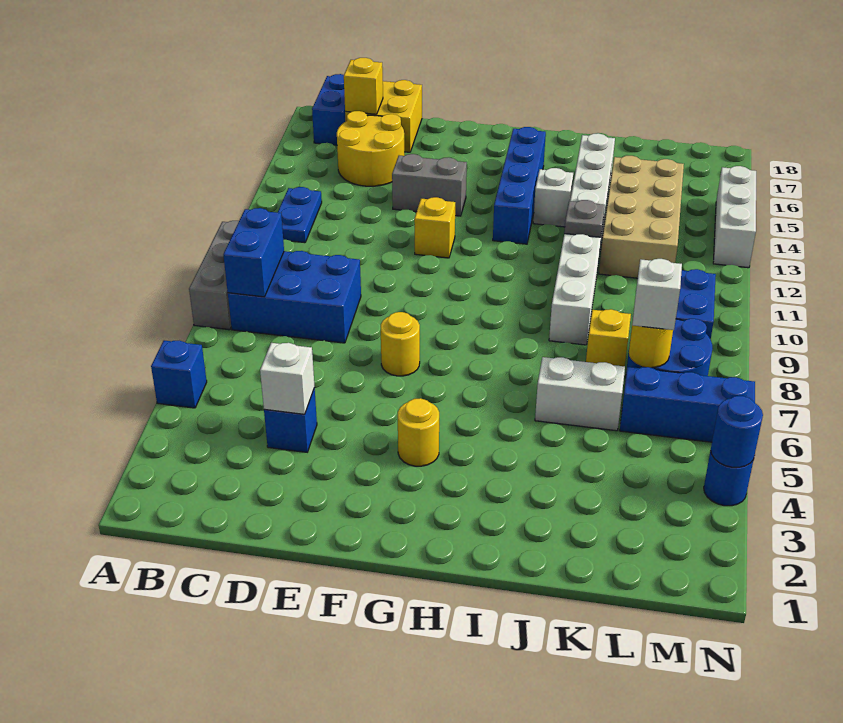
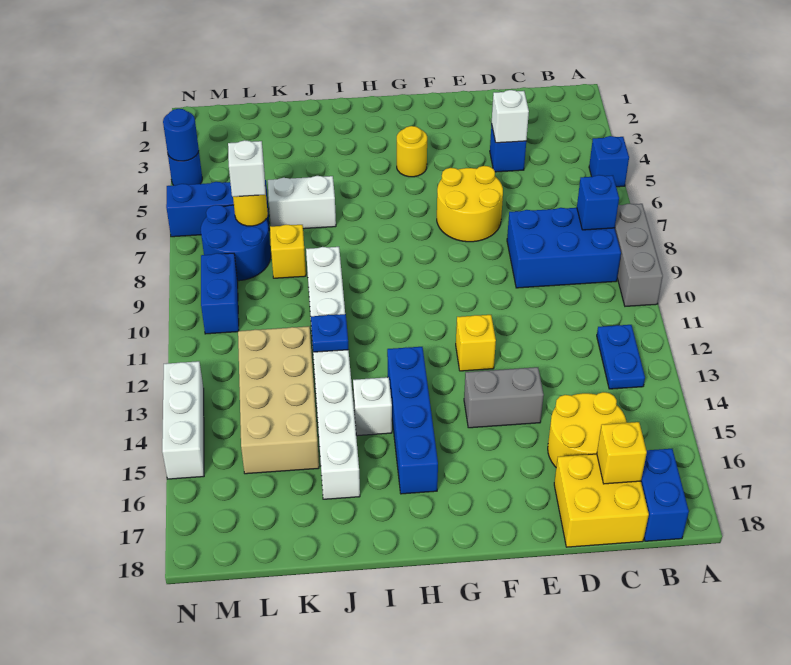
blue brick B8:B9 level 2 -> blue brick B8 level 2
yellow round brick F7 level 1 -> yellow round brick E6:F7 level 1
grey plate J12 level 2 -> blue plate J12 level 2

